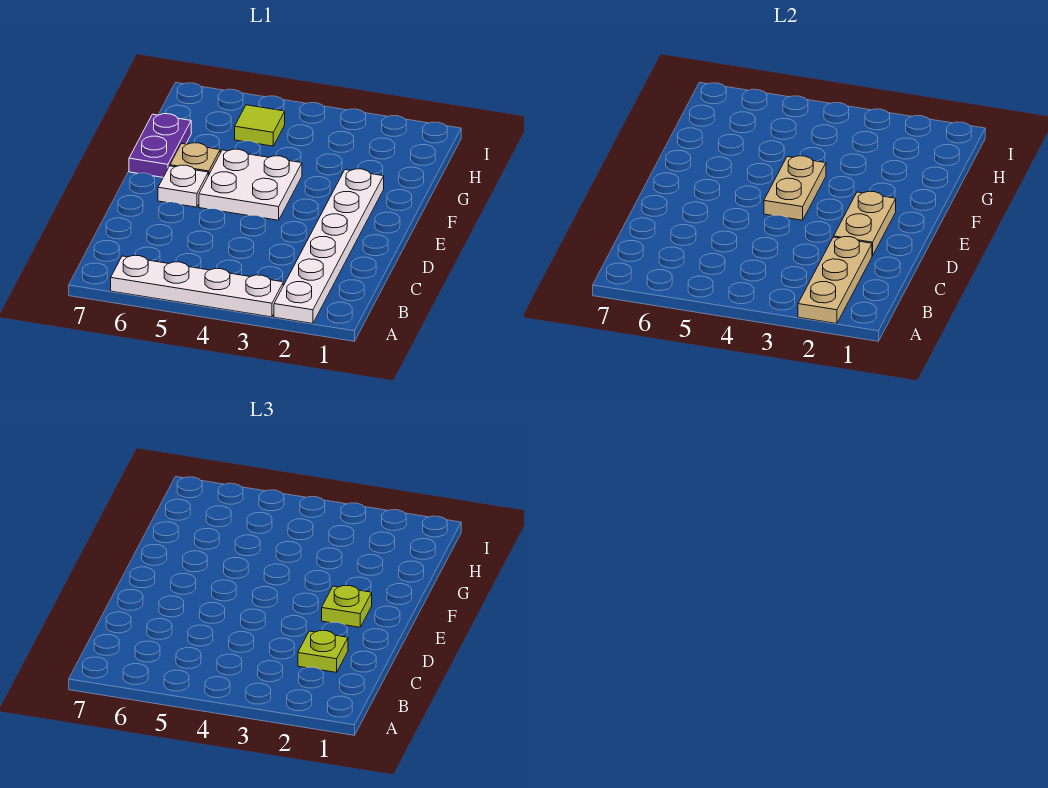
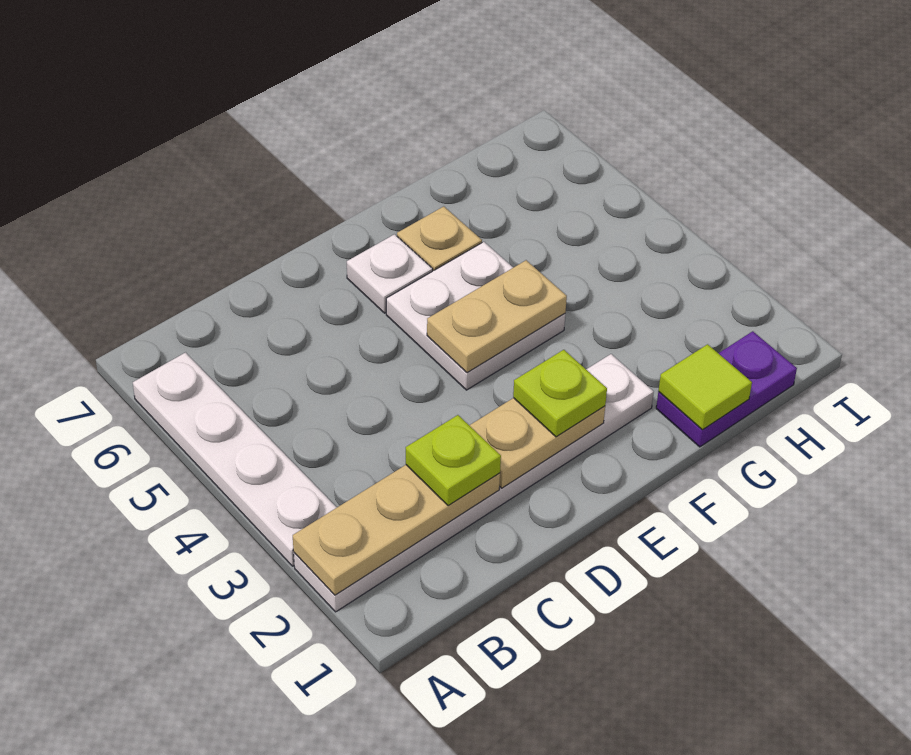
purple plate F7:G7 level 1 -> purple plate G1:H1 level 1
lime tile H5 level 1 -> lime tile G1 level 2

